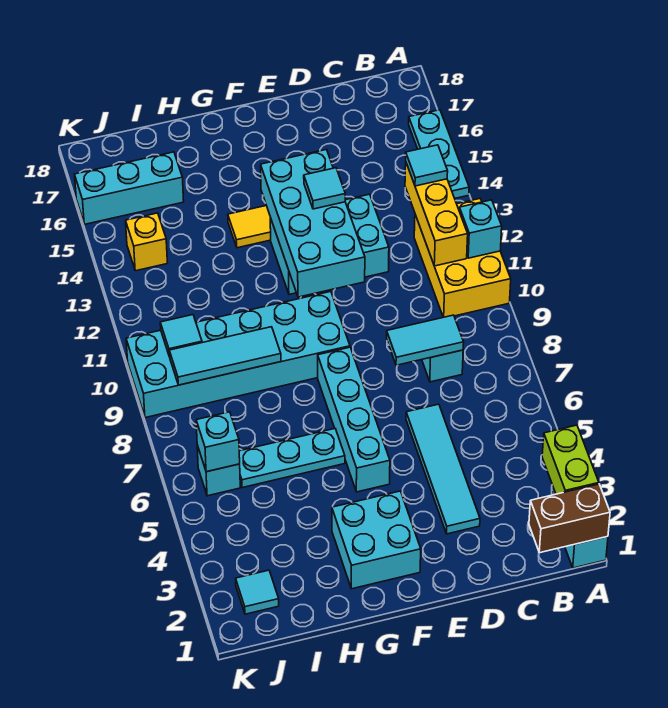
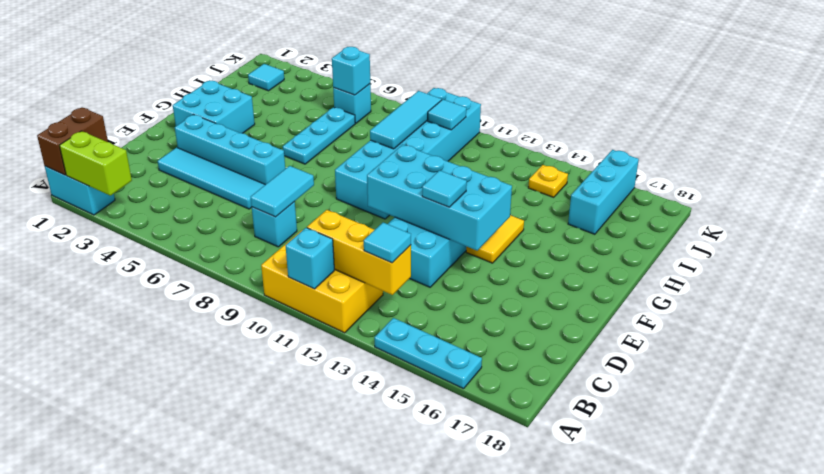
cyan brick F5:F8 level 1 -> cyan brick E3:E6 level 1
yellow brick J14 level 1 -> yellow plate J14 level 1

